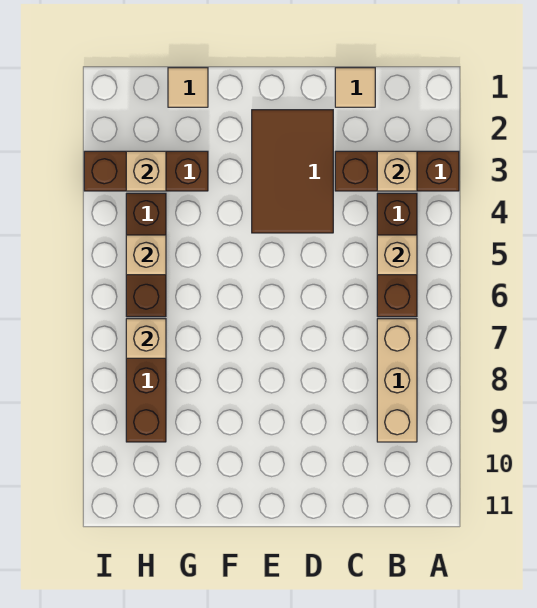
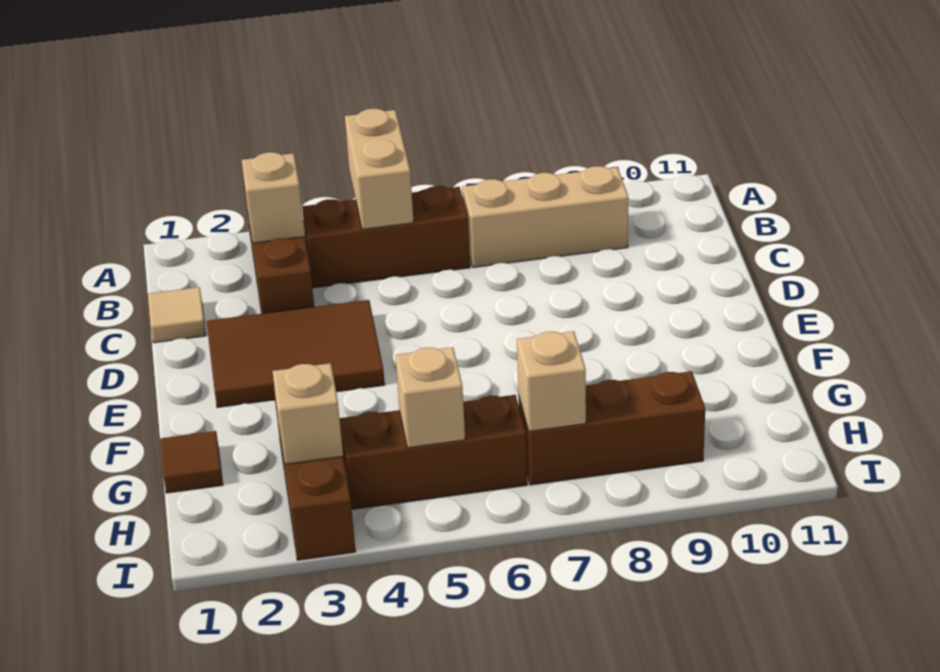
tan brick B5 level 2 -> tan brick A5:B5 level 2
tan tile G1 level 1 -> brown tile G1 level 1

